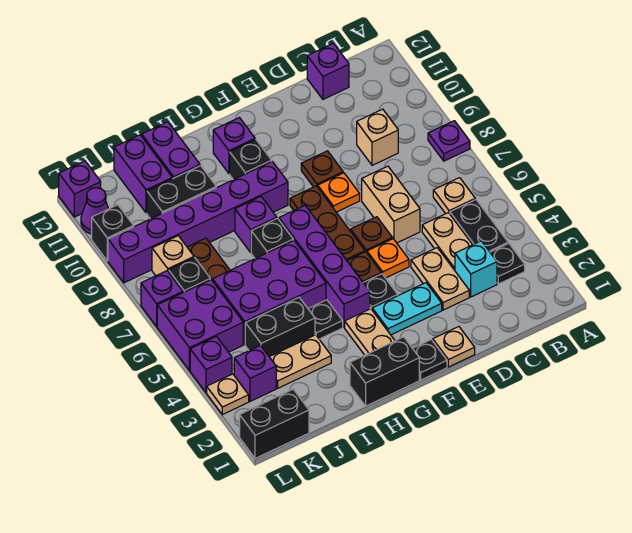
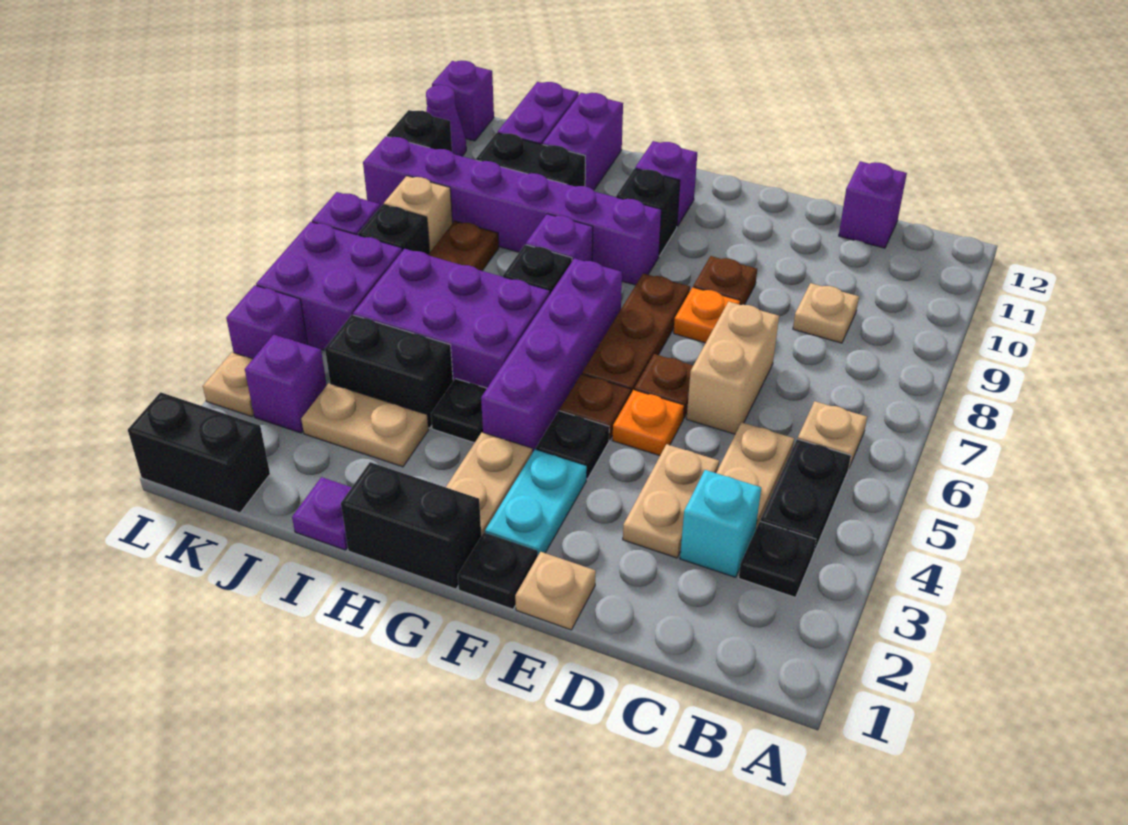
purple plate A8 level 1 -> purple plate I1 level 1
tan brick C9 level 1 -> tan plate C9 level 1
cyan plate E3:F3 level 1 -> cyan plate F2:F3 level 1

